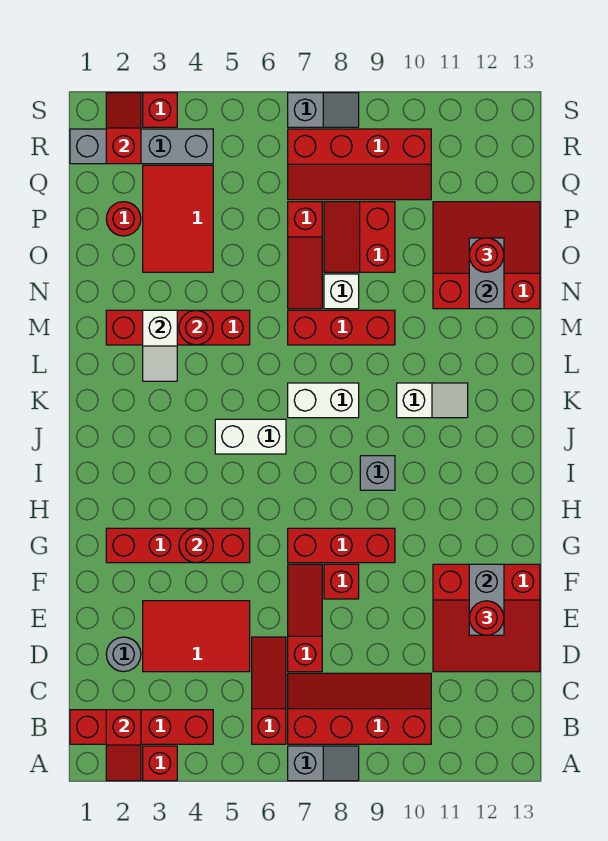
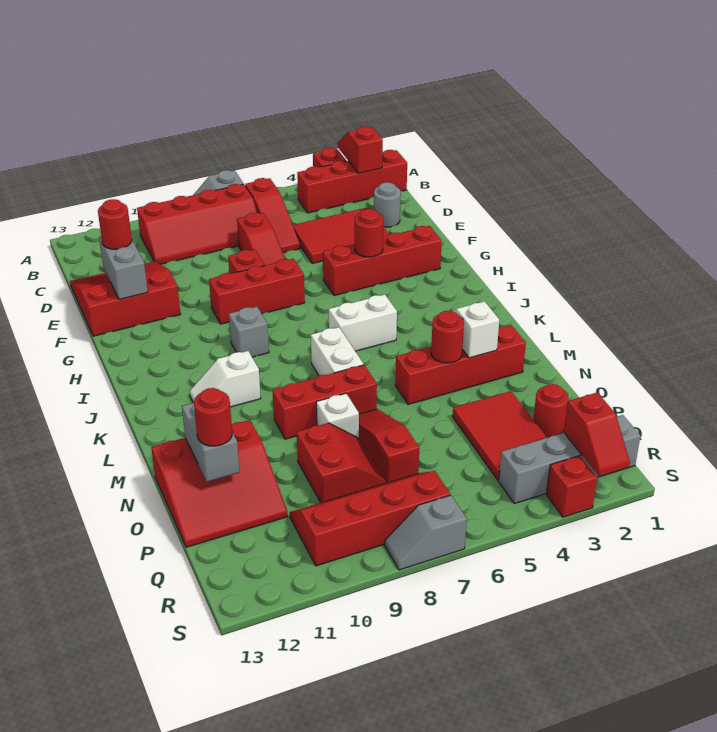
white brick K7:K8 level 1 -> white brick K7:L7 level 1

